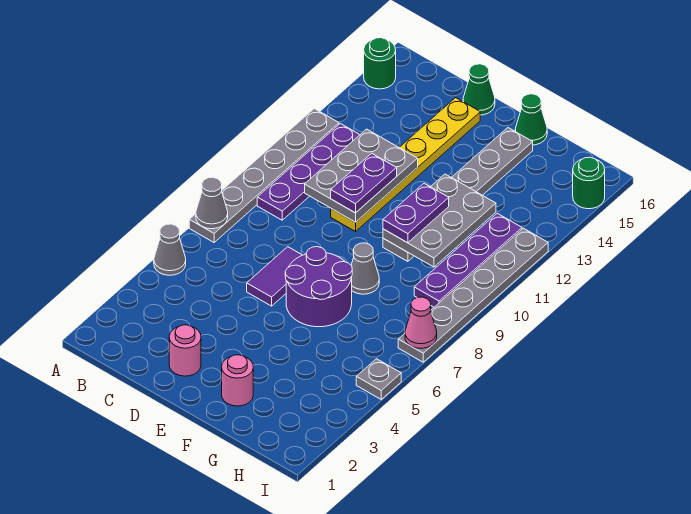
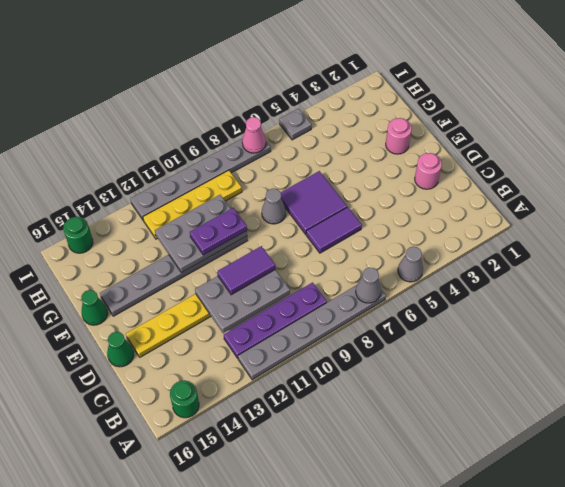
purple plate D10:D11 level 3 -> purple tile D10:D11 level 3
purple round brick E6:F7 level 1 -> purple tile E6:F7 level 1
purple plate H9:H12 level 1 -> yellow plate H9:H12 level 1

